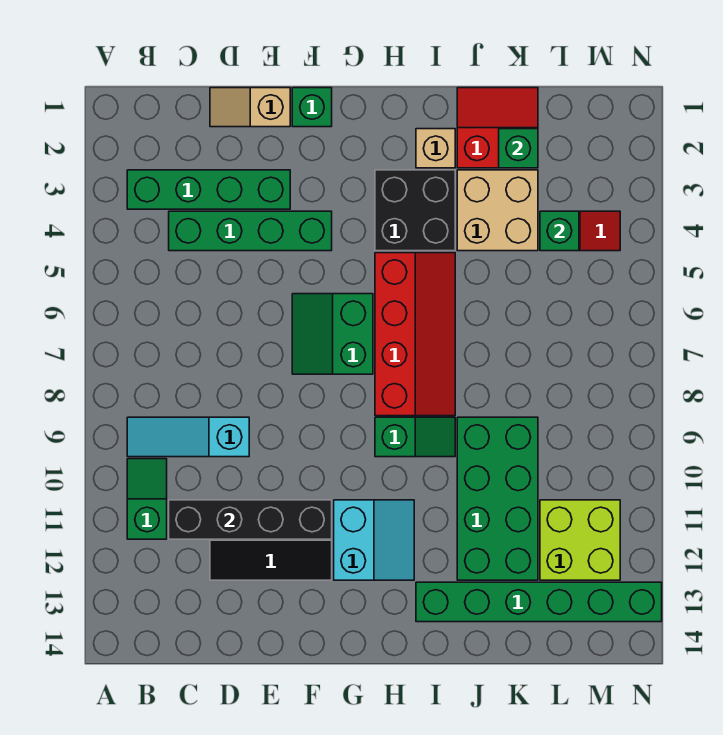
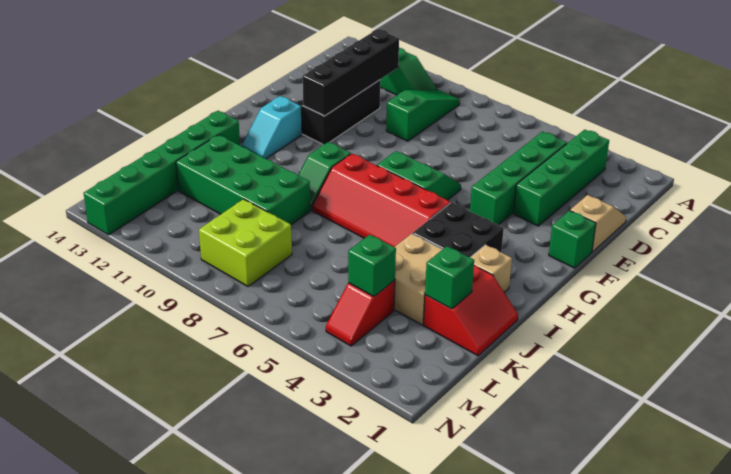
cyan slope B9:D9 level 1 top D -> green slope B9:D9 level 1 top D
cyan slope G11:H12 level 1 top G -> cyan slope G12:H12 level 1 top G
lime brick L11:M12 level 1 -> lime brick L8:M9 level 1

